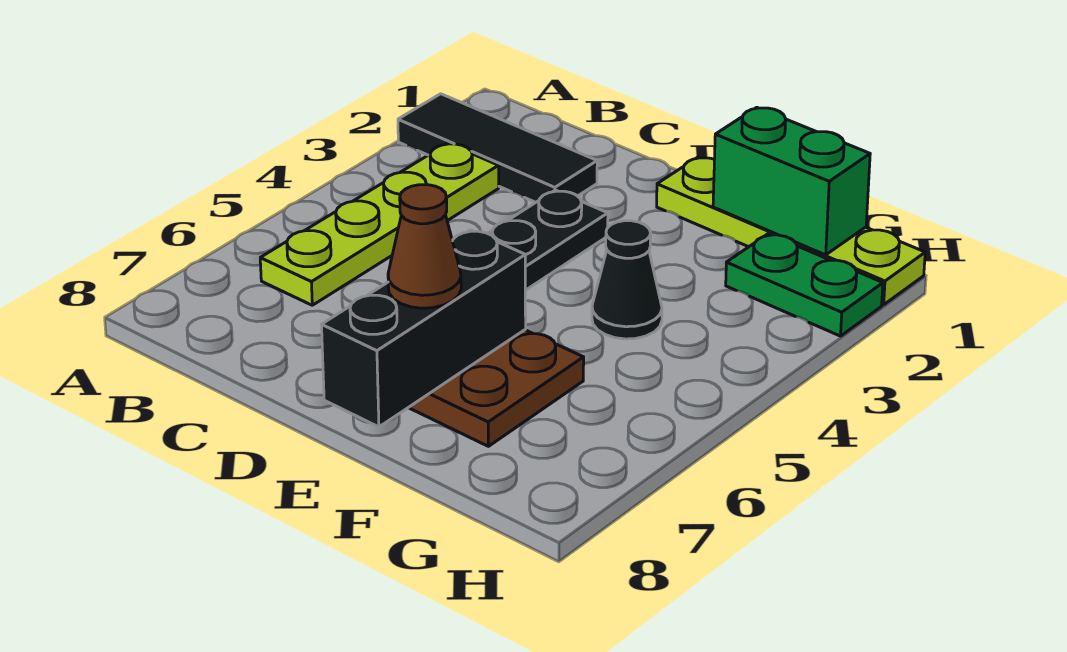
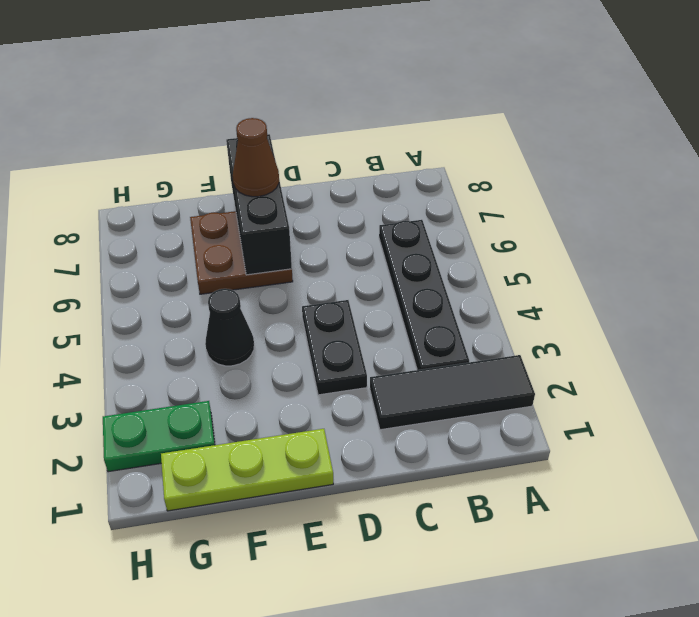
lime plate B3:B6 level 1 -> black plate B3:B6 level 1
lime plate E1:H1 level 1 -> lime plate E1:G1 level 1
green brick F1:G1 level 2 -> none

